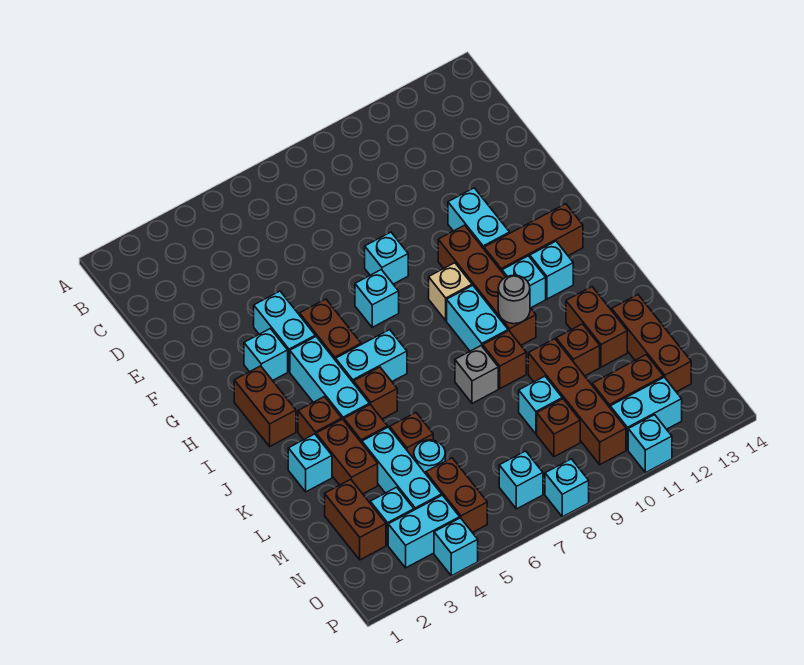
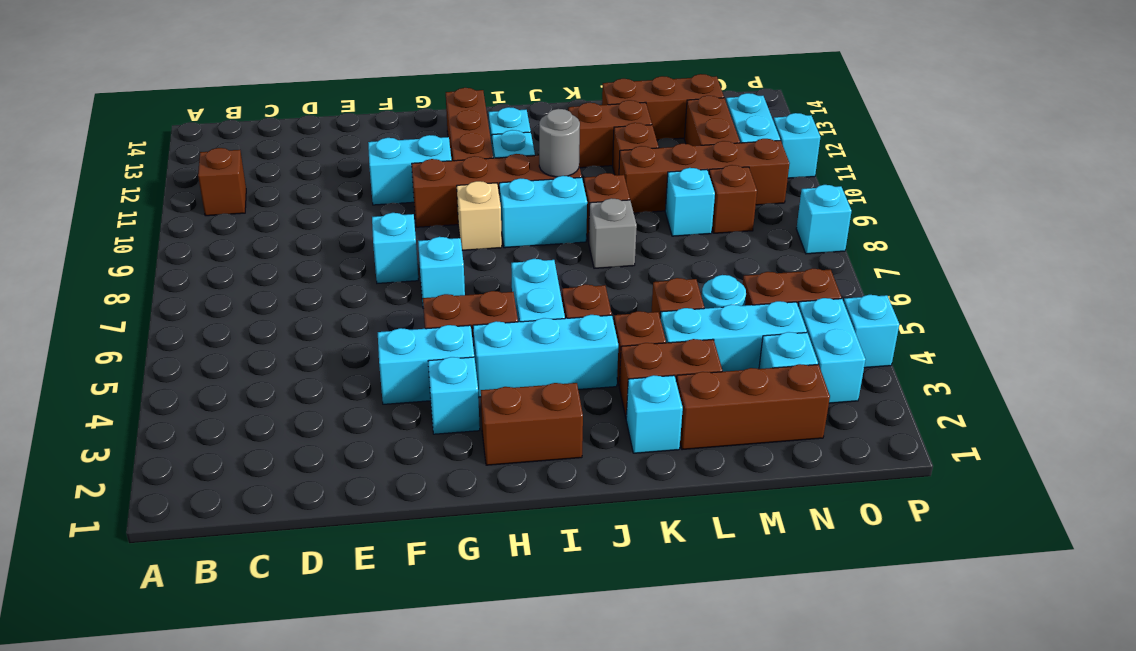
brown brick J3 level 1 -> brown brick B11 level 1
brown brick M2:N2 level 1 -> brown brick L2:N2 level 1
cyan brick O7 level 1 -> none

